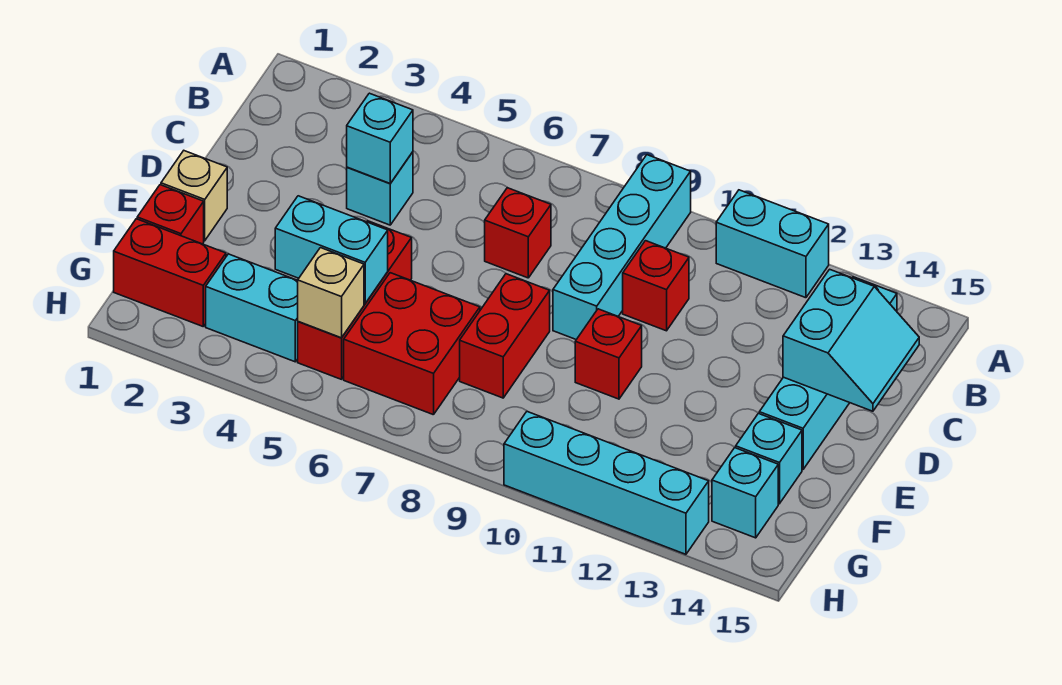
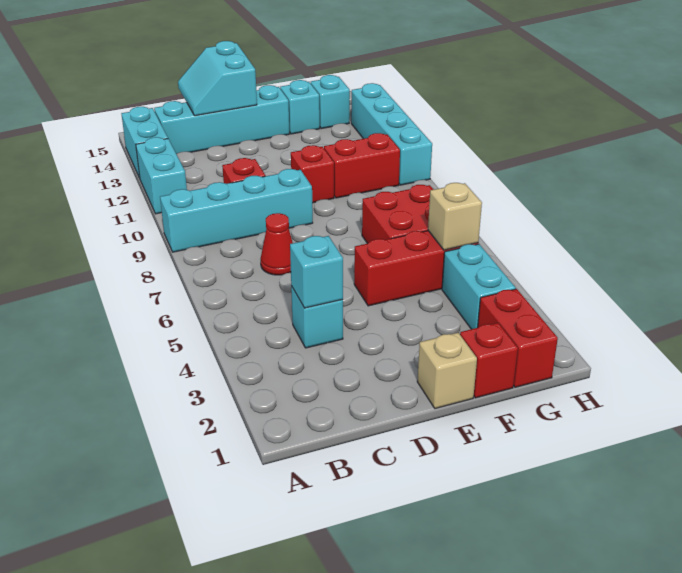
red brick C7 level 1 -> red cone C7 level 1
cyan slope C14:D15 level 2 top 14 -> cyan slope C14:D15 level 2 top D
red brick E8:F8 level 1 -> red brick F10:G10 level 1
cyan brick F4:F5 level 2 -> cyan brick A13:A14 level 1

